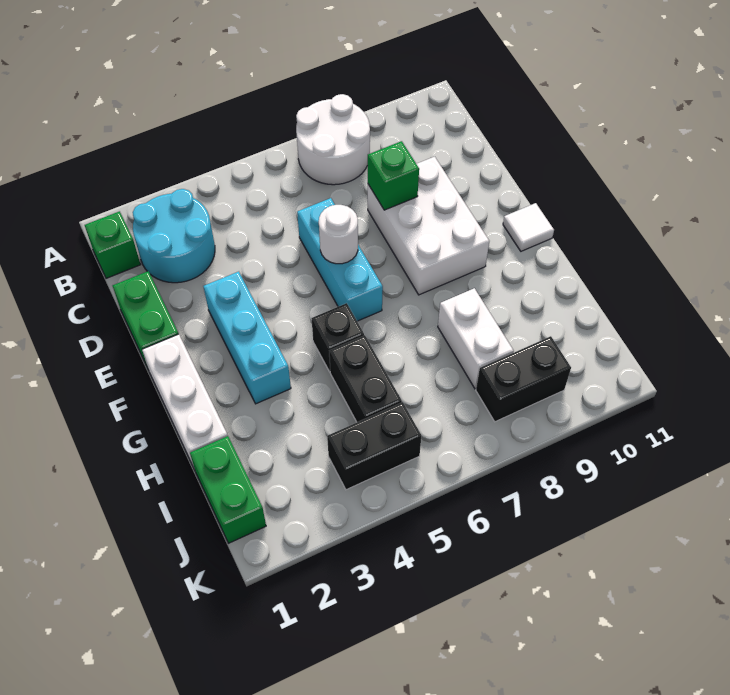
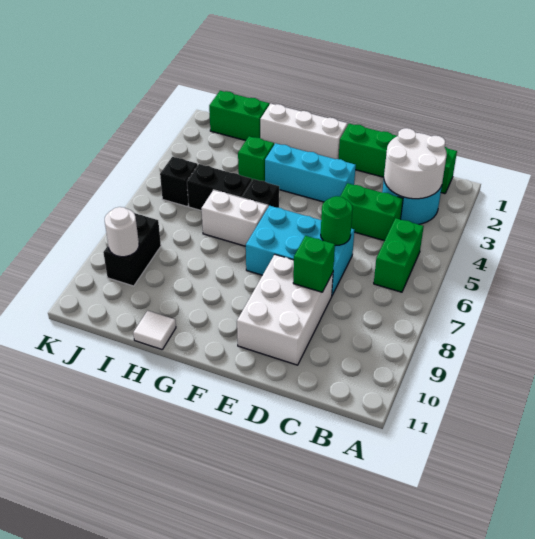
white round brick A7:B8 level 1 -> white round brick B2:C3 level 2
none -> green brick B5:B6 level 1
none -> green brick C4:D4 level 1
cyan brick D6:F6 level 1 -> cyan brick D6:F7 level 1
none -> green round brick D6 level 2
white brick D8:F9 level 1 -> white brick D8:E10 level 1
white round brick E6 level 2 -> white round brick J9 level 2
white tile F11 level 1 -> white tile H11 level 1
none -> green brick H3 level 1
white brick H8:I8 level 1 -> white brick G6:H6 level 1
black brick J4:J5 level 1 -> black brick J5 level 1

